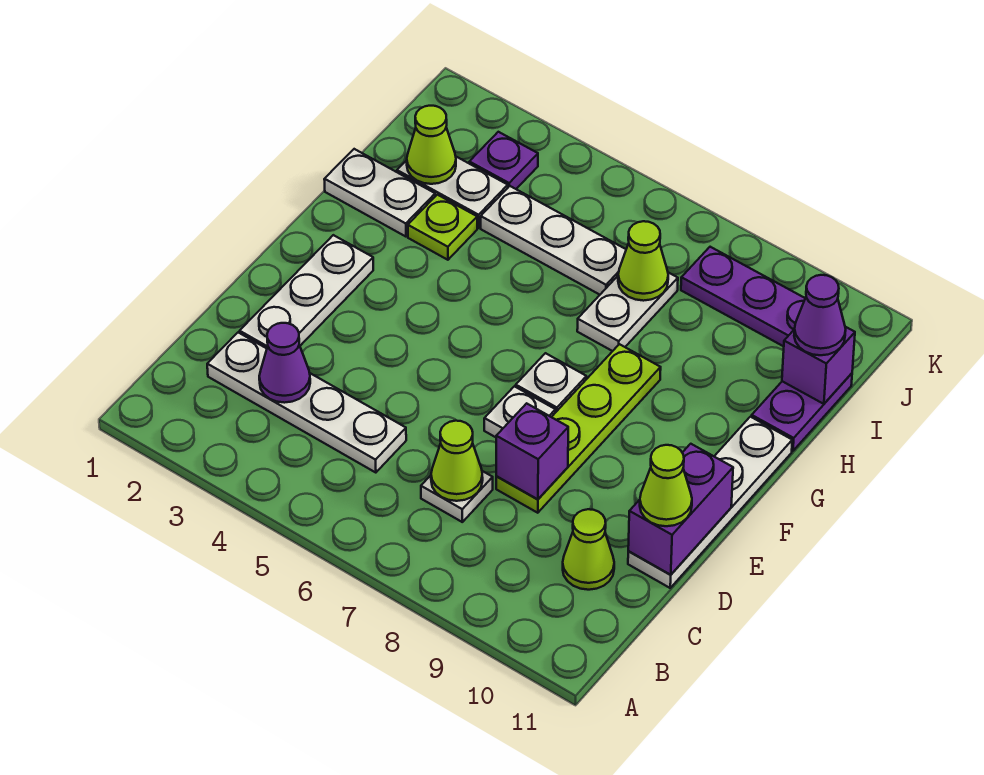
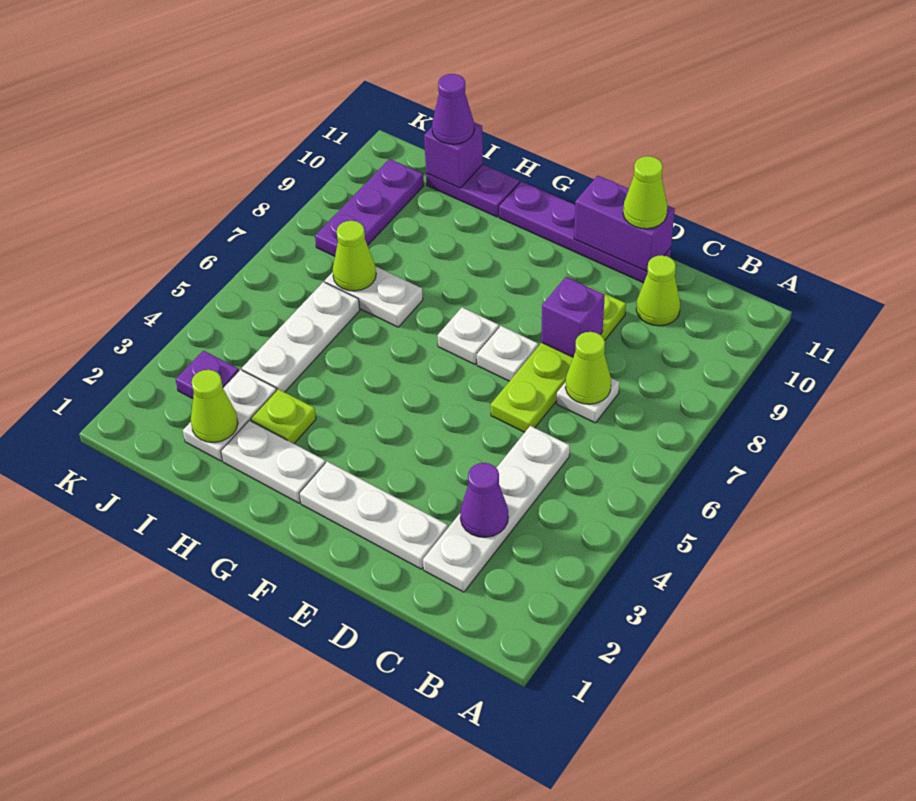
lime plate D8:G8 level 1 -> lime plate D6:D9 level 1
white plate D11:G11 level 1 -> purple plate D11:G11 level 1
white plate H1:H2 level 1 -> white plate G2:H2 level 1

